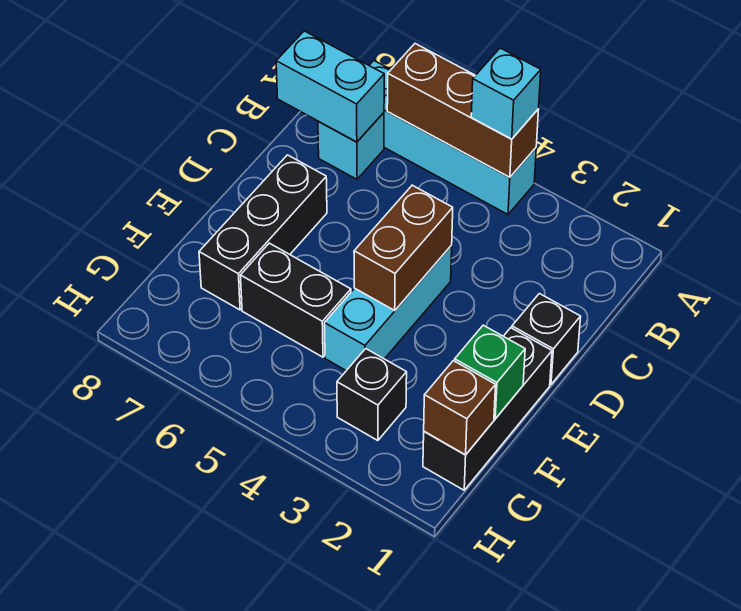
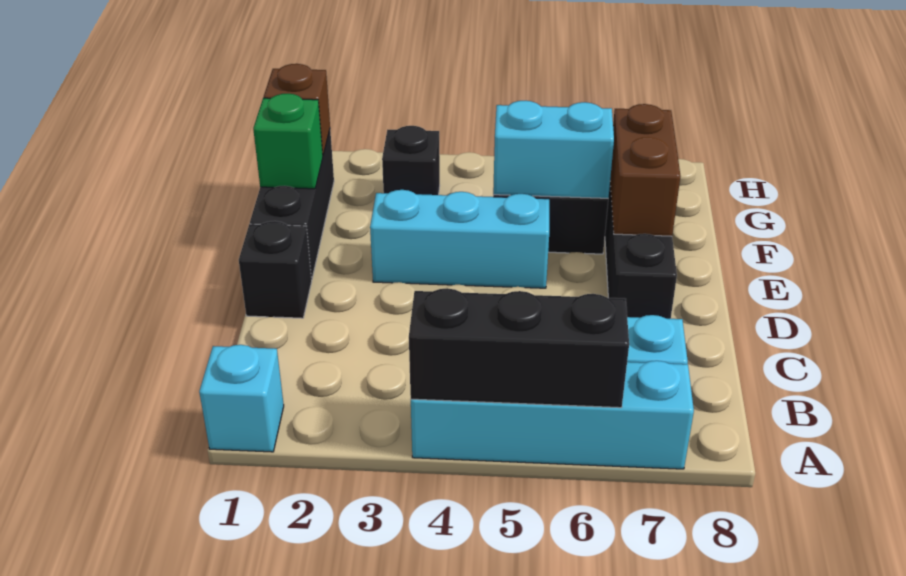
brown brick A4:A6 level 2 -> black brick A4:A6 level 2
cyan brick A4 level 3 -> cyan brick A1 level 1
cyan brick B7:B8 level 2 -> cyan brick F5:F6 level 2
cyan brick D4:F4 level 1 -> cyan brick E3:E5 level 1
brown brick D4:E4 level 2 -> brown brick E7:F7 level 2

